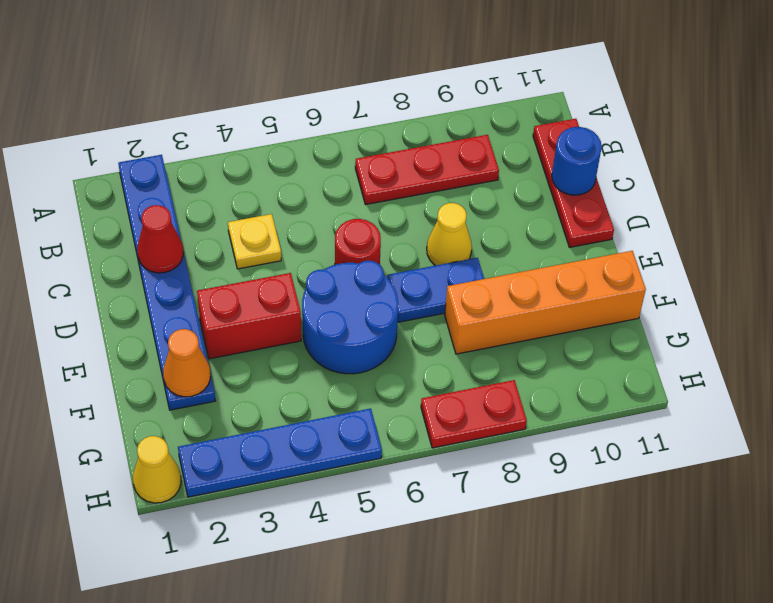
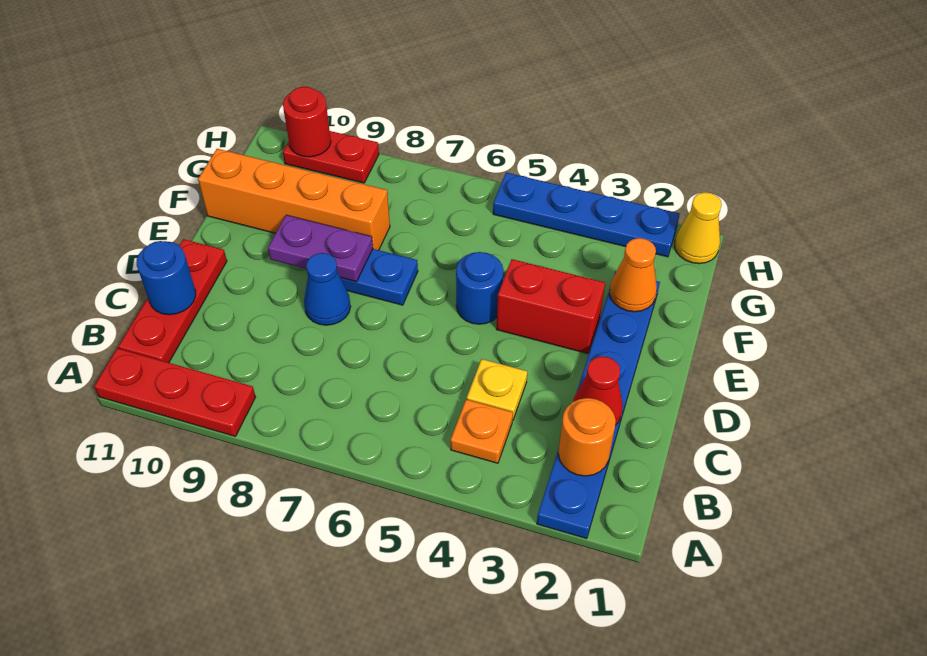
none -> orange round brick B2 level 2
none -> orange plate B4 level 1
red plate B7:B9 level 1 -> red plate A9:A11 level 1
red round brick D6 level 1 -> red round brick H10 level 2
yellow cone D8 level 1 -> blue cone D8 level 1
blue round brick E5:F6 level 1 -> blue round brick E5 level 1
none -> purple plate E8:E9 level 2
red plate H7:H8 level 1 -> red plate H9:H10 level 1

